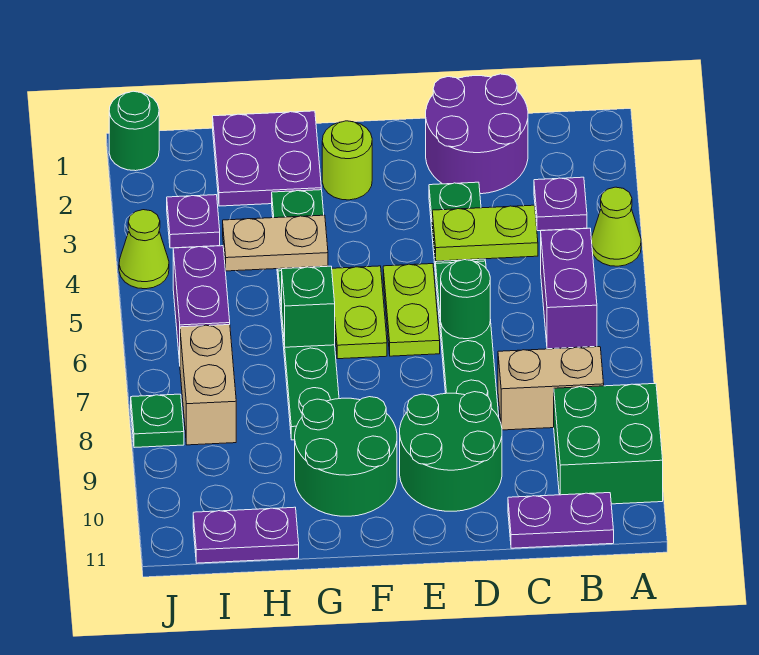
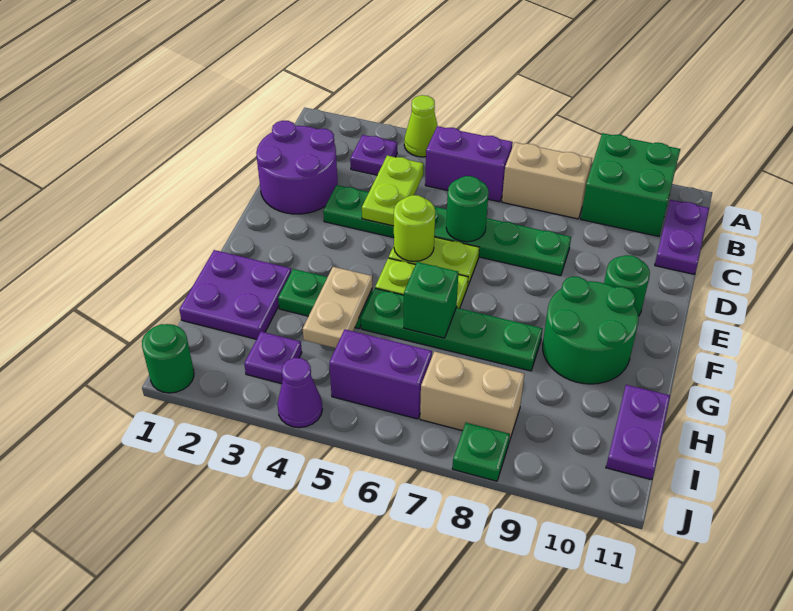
tan brick B8:C8 level 1 -> tan brick B7:B8 level 1
green round brick D9:E10 level 1 -> green round brick E10 level 1
lime round brick F2 level 1 -> lime round brick E5 level 2
lime cone J4 level 1 -> purple cone J4 level 1

